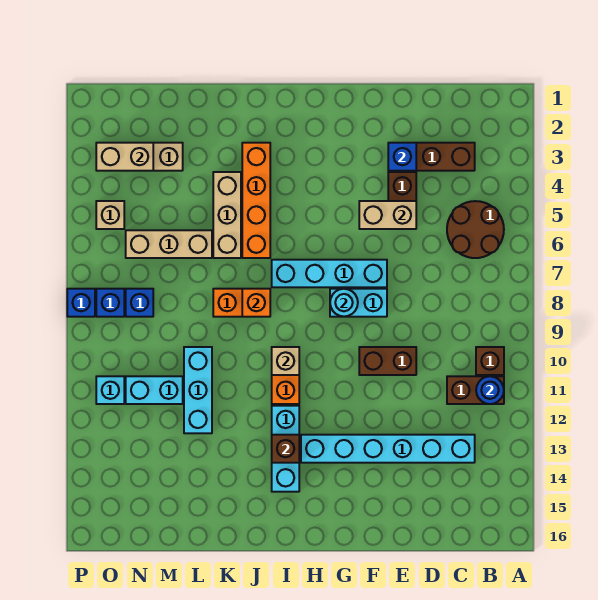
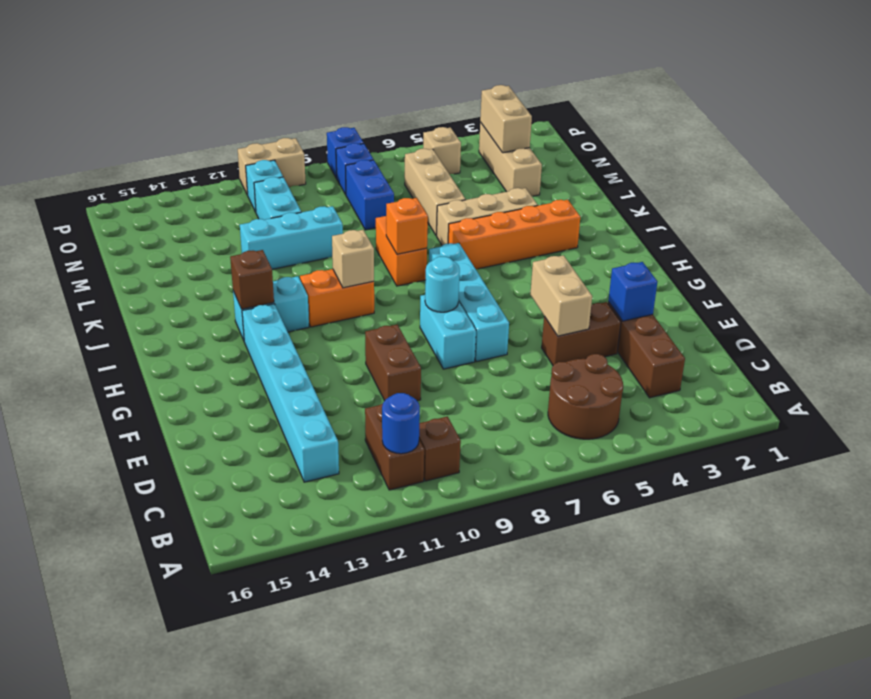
cyan brick I12:I14 level 1 -> cyan brick I12:I13 level 1
blue brick N8 level 1 -> blue brick M8:N8 level 1
none -> tan brick P10:P11 level 1

